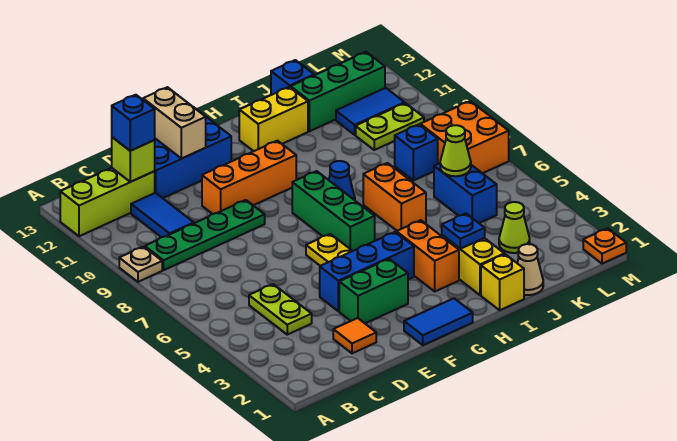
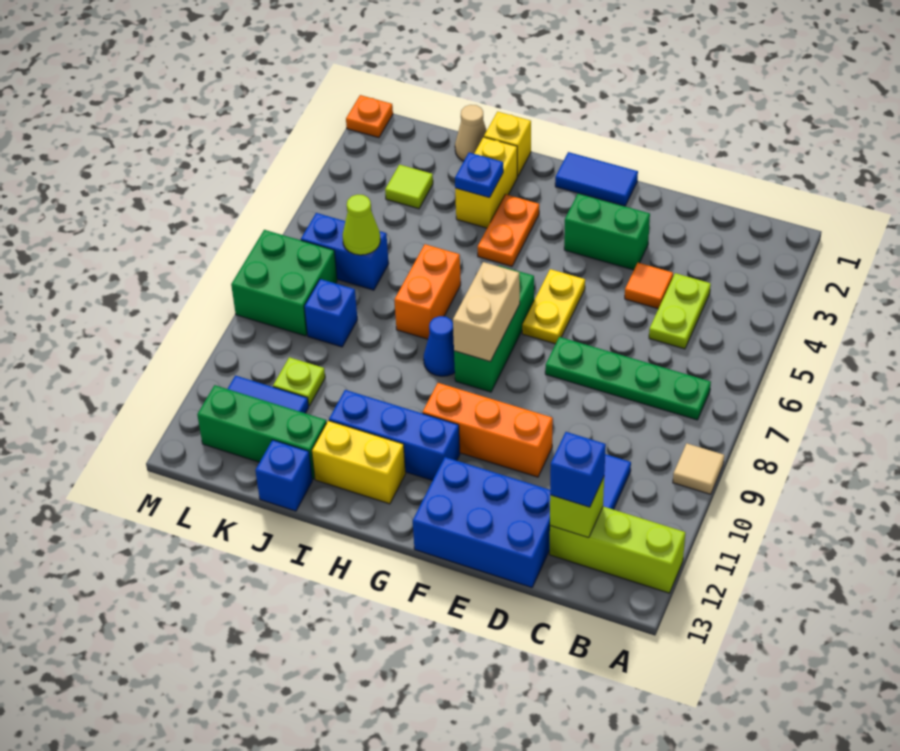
tan plate A9 level 1 -> tan tile A9 level 1
green plate B9:E9 level 1 -> green plate B7:E7 level 1
orange tile D2 level 1 -> orange tile D4 level 1
blue brick E4:G4 level 1 -> blue brick G11:I11 level 1
tan brick E12:E13 level 2 -> tan brick G7:G8 level 2
orange brick H3:H4 level 1 -> orange plate H3:H4 level 1
lime cone K3 level 1 -> lime tile K3 level 1
blue brick K5:K6 level 1 -> blue brick K6:L6 level 1
lime plate K10:L10 level 1 -> lime plate K10 level 1
orange brick L7:M8 level 1 -> green brick L7:M8 level 1

